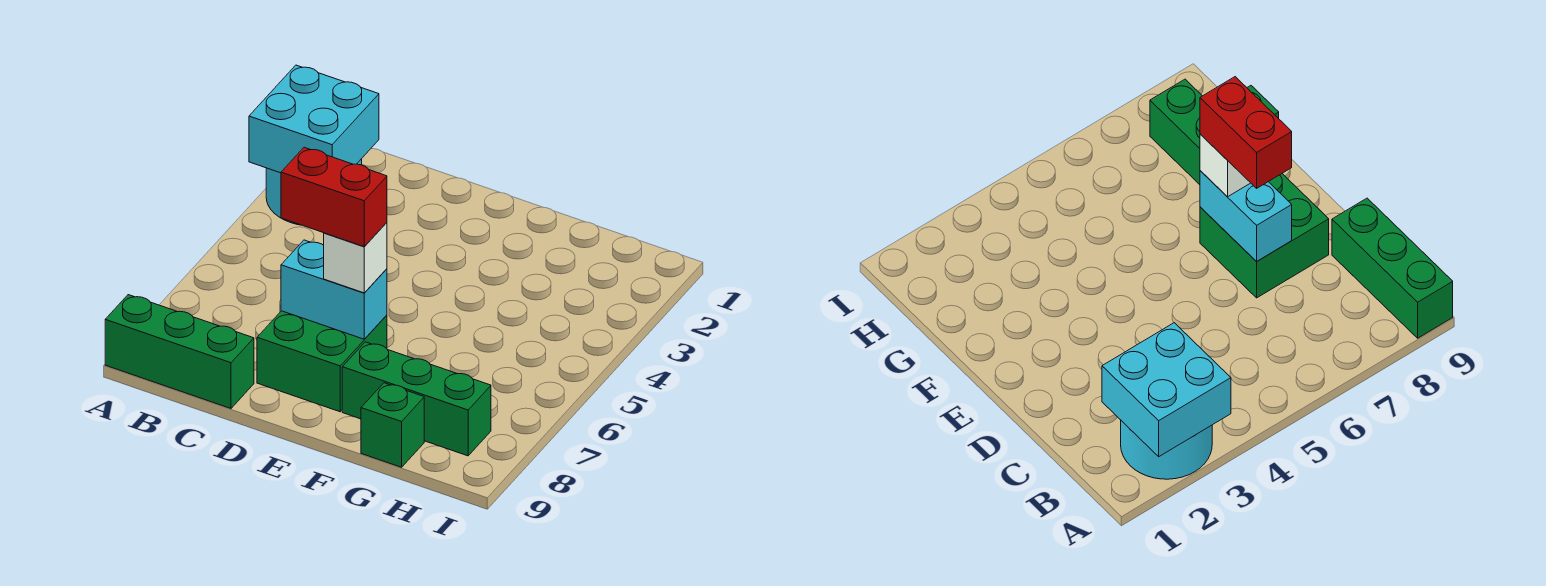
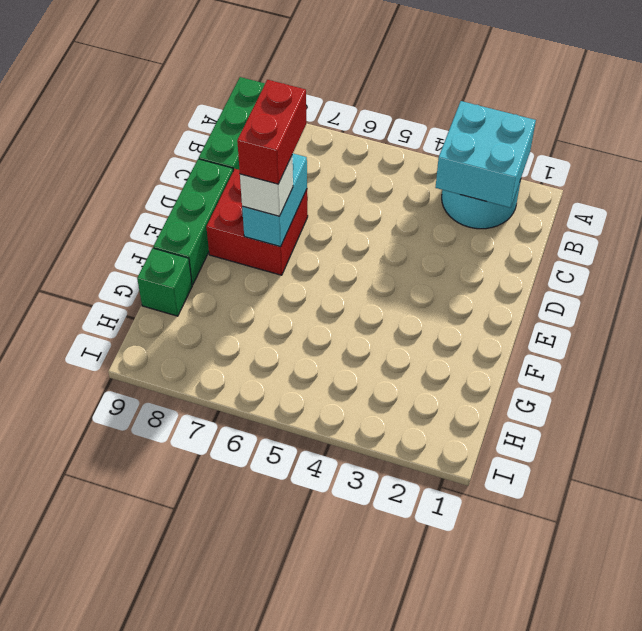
green brick D7:E8 level 1 -> red brick D7:E8 level 1
green brick F8:H8 level 1 -> green brick D9:F9 level 1

